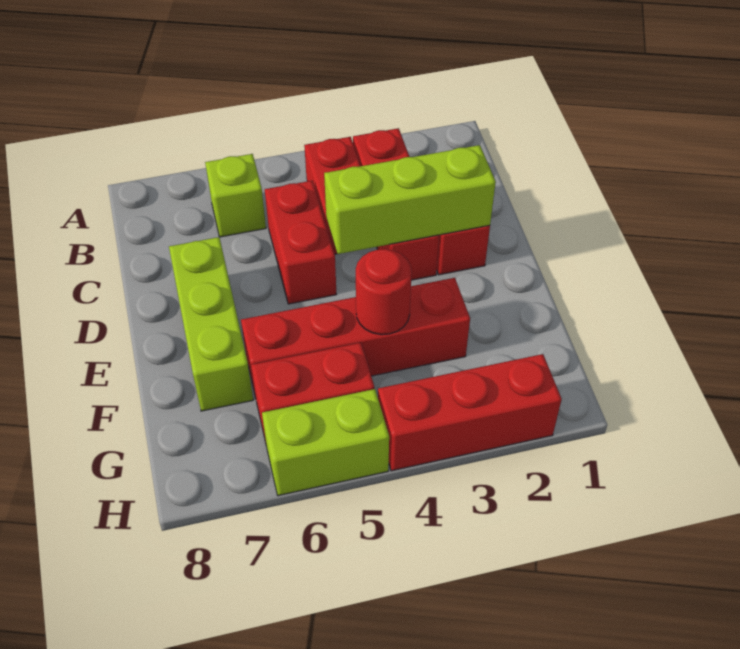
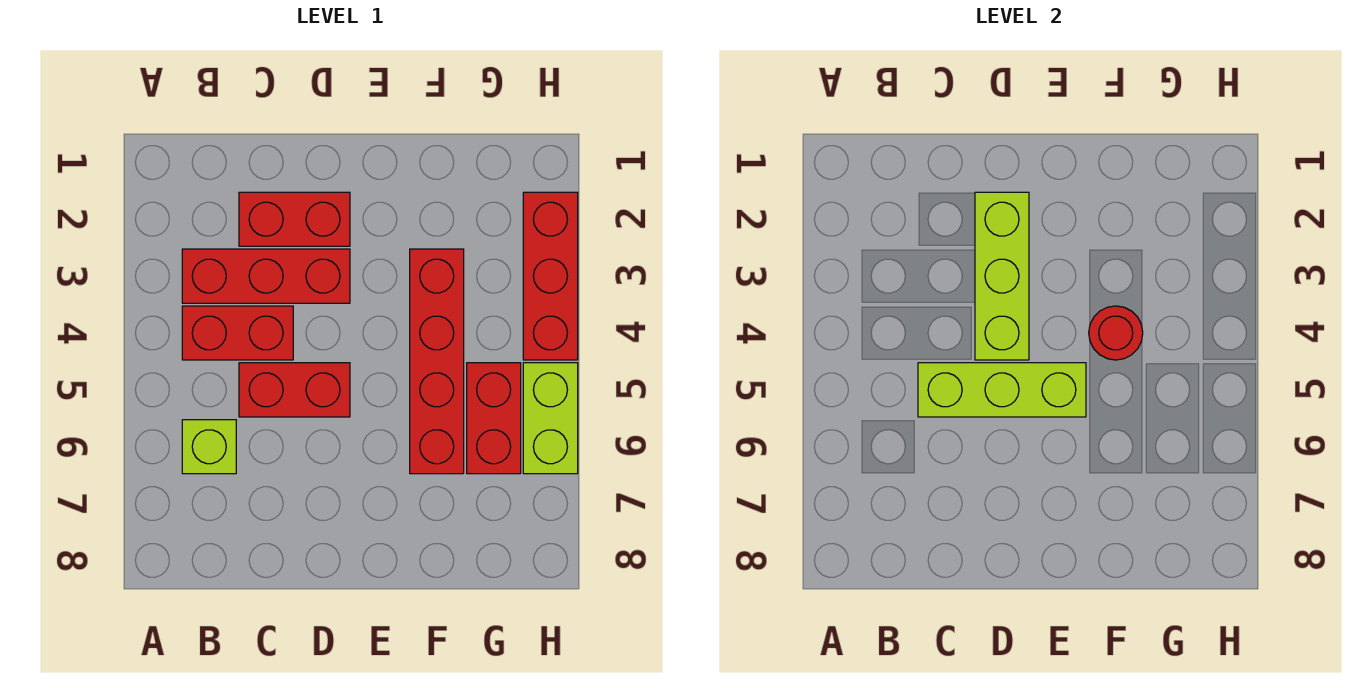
lime brick D7:F7 level 1 -> lime brick C5:E5 level 2

